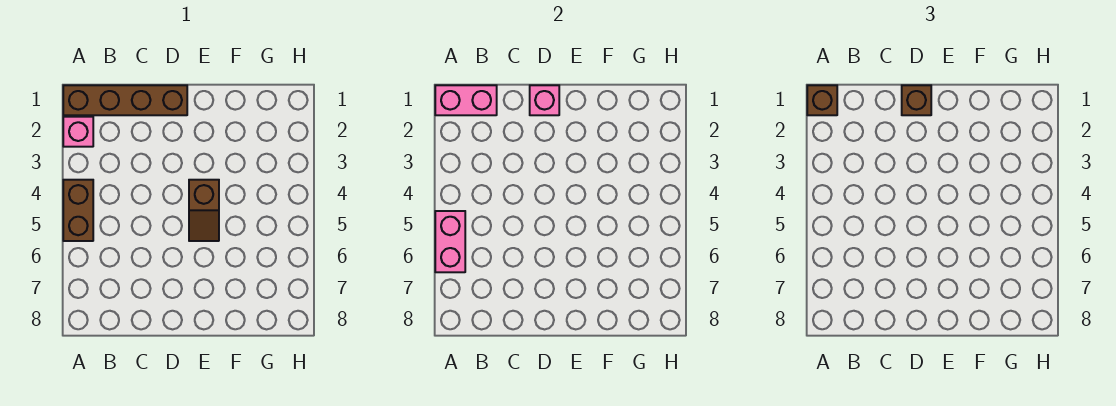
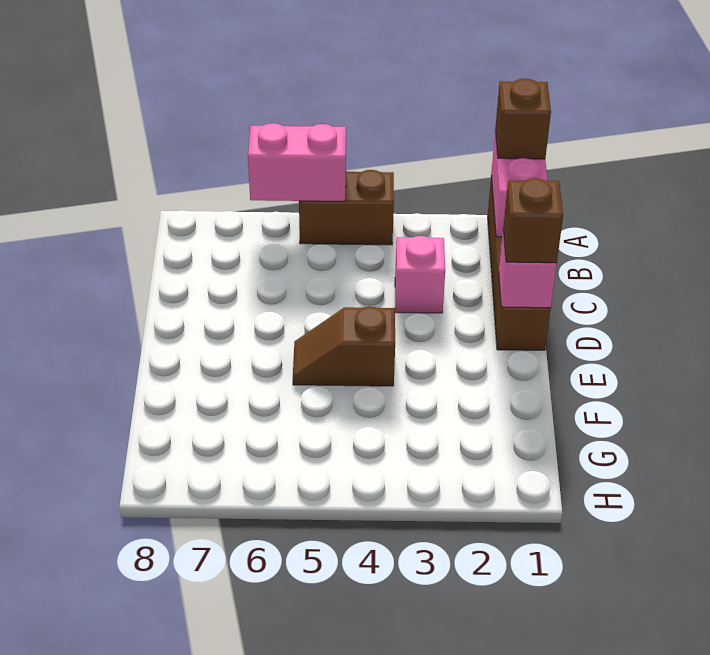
pink brick A2 level 1 -> pink brick C3 level 1

